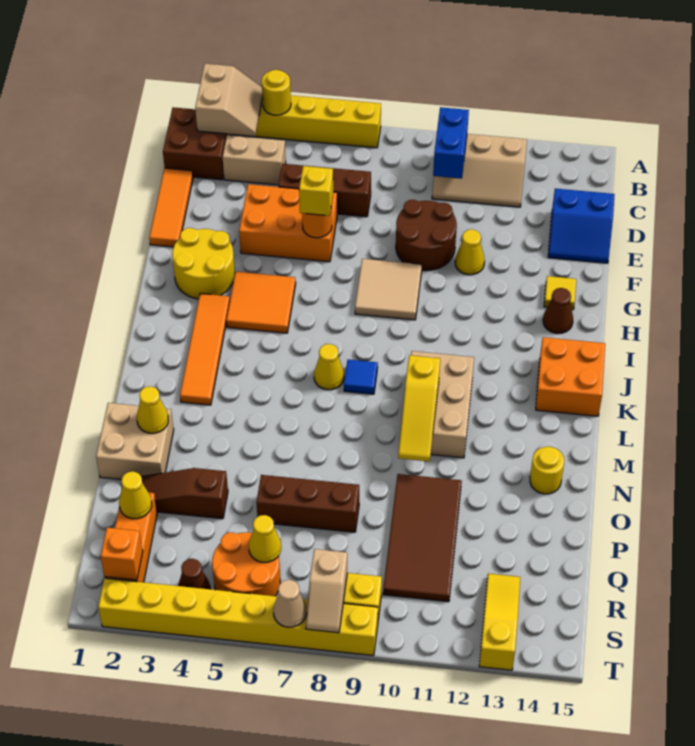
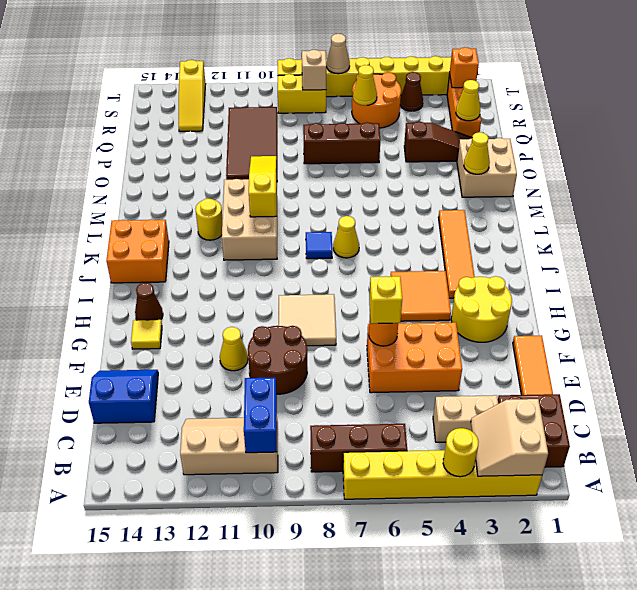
brown brick D5:D7 level 1 -> brown brick B6:B8 level 1
yellow round brick N14 level 1 -> yellow round brick L12 level 1

